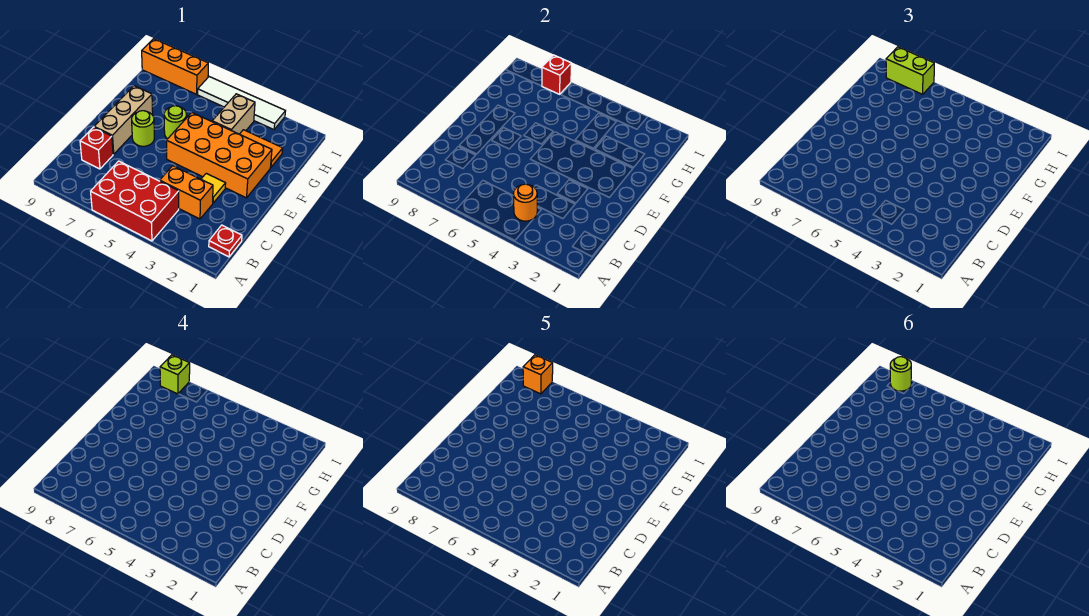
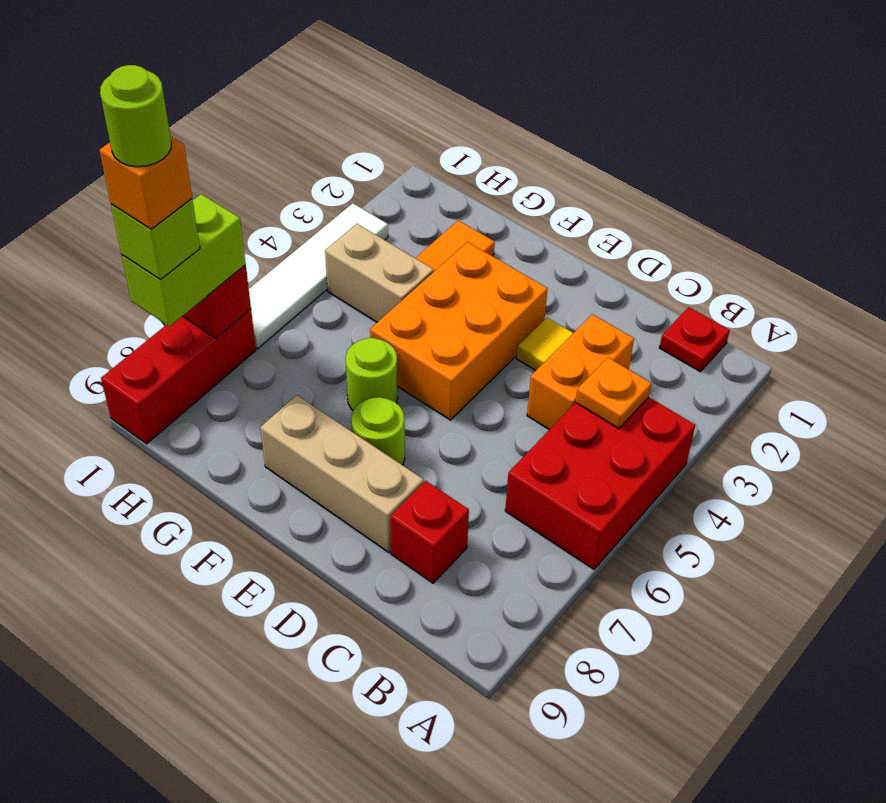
orange round brick B4 level 2 -> orange plate B4 level 2
orange brick E2:F5 level 1 -> orange brick E3:F5 level 1
orange brick I7:I9 level 1 -> red brick I7:I9 level 1

